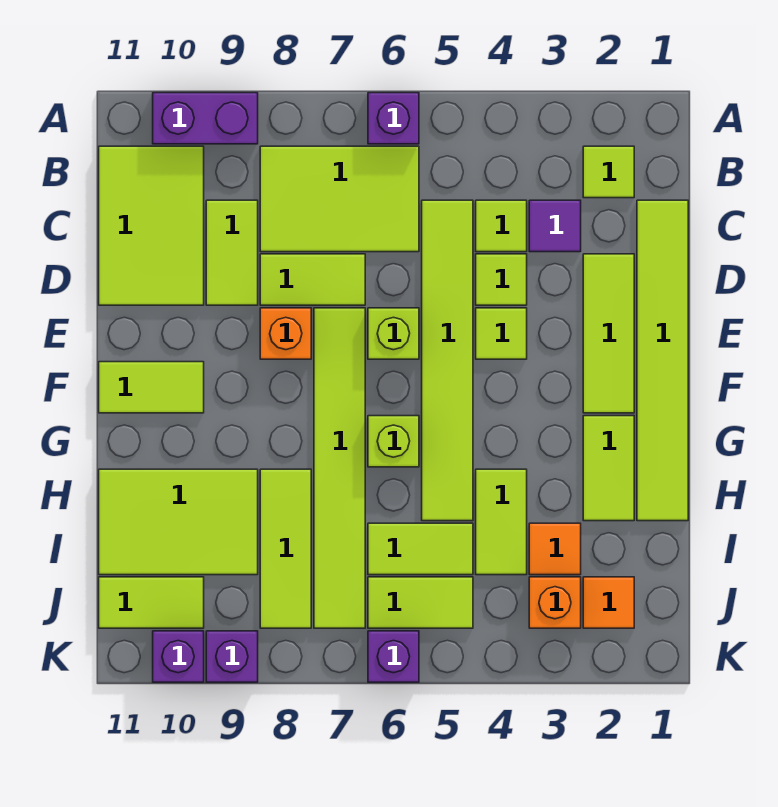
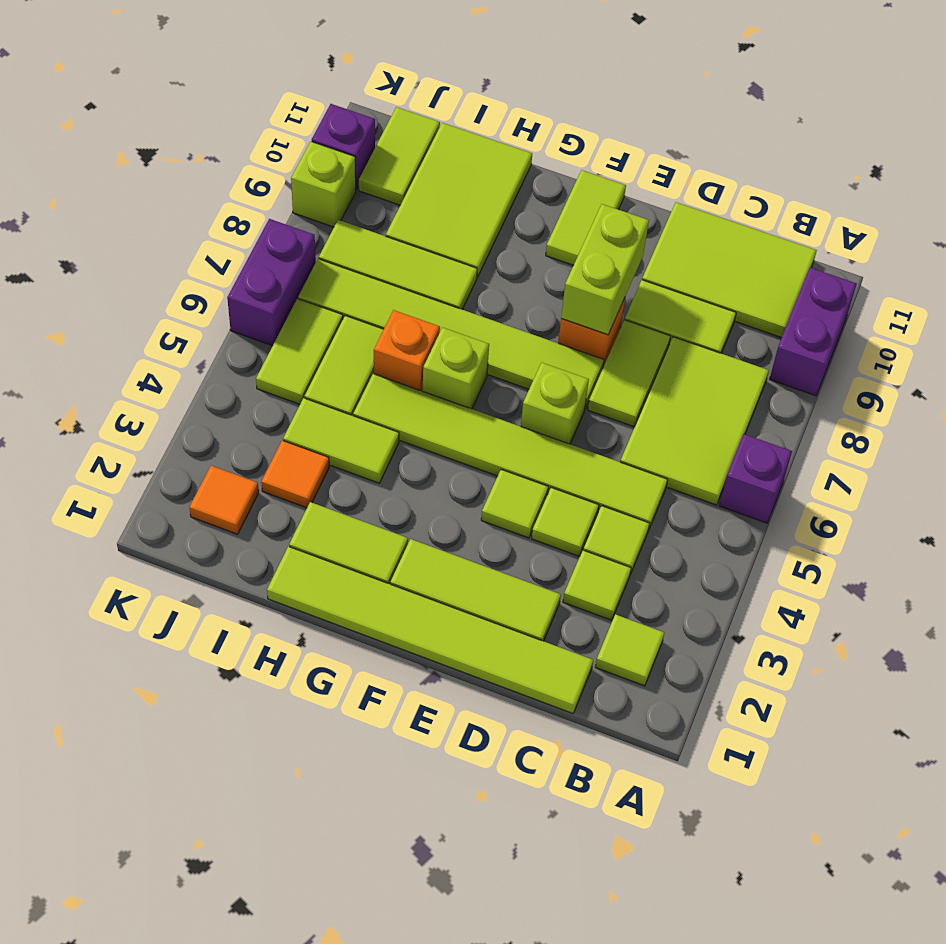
purple tile C3 level 1 -> lime tile C3 level 1
none -> lime brick E8:E9 level 2
orange brick J3 level 1 -> orange brick H6 level 1
purple brick K6 level 1 -> purple brick K6:K7 level 1
purple brick K9 level 1 -> lime brick K9 level 1

